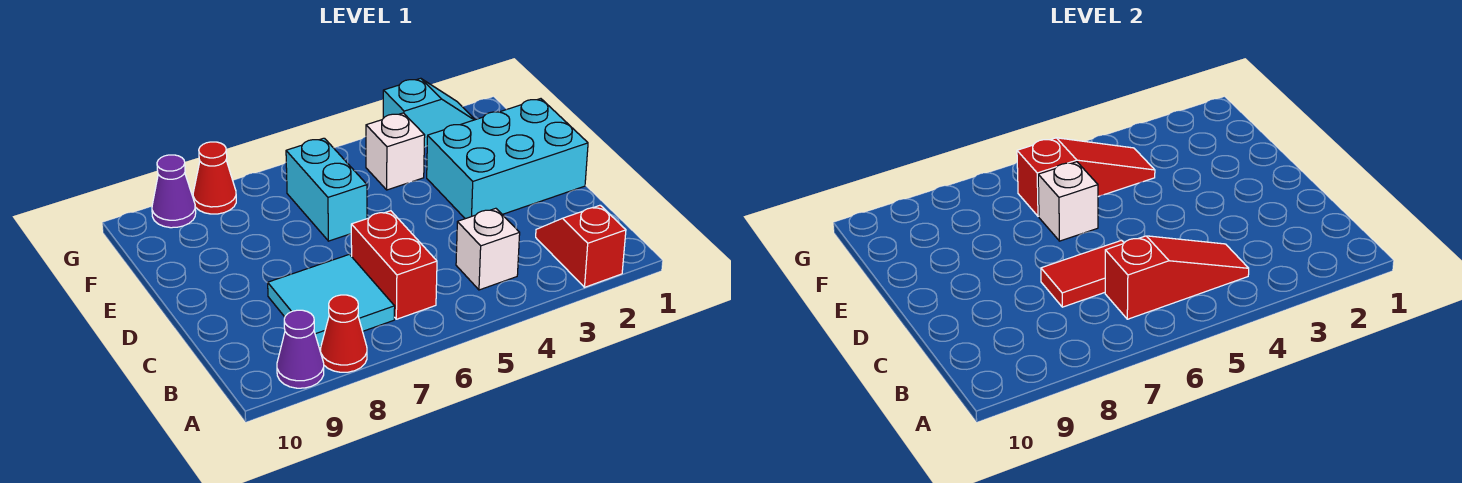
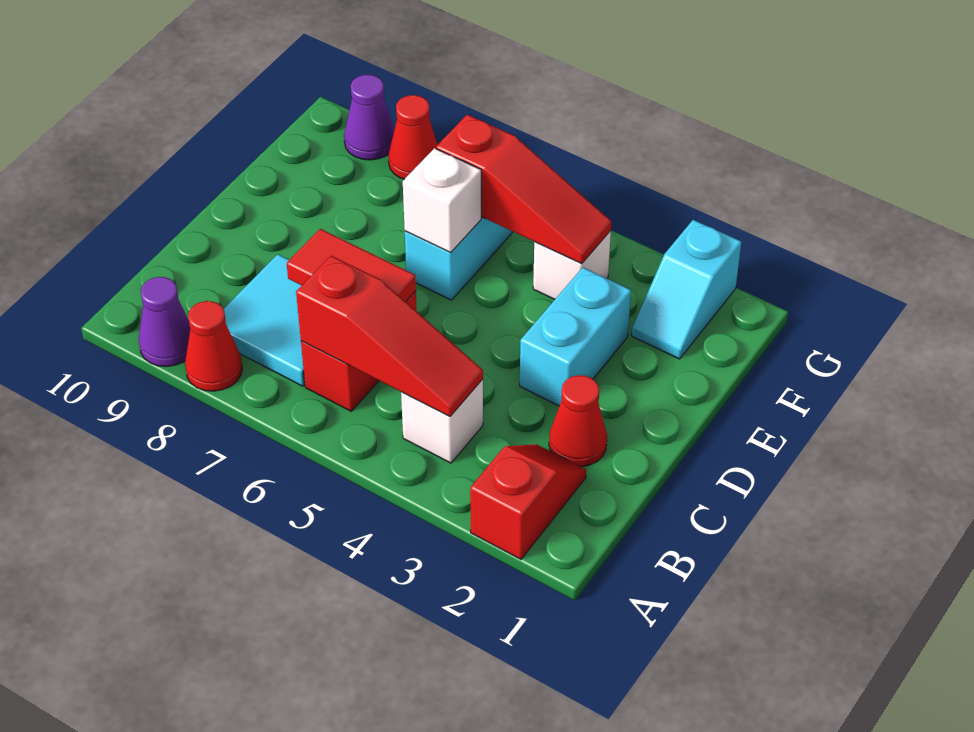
none -> red cone C2 level 1
cyan brick D1:E3 level 1 -> cyan brick D3:E3 level 1
cyan slope G2:G3 level 1 top 3 -> cyan slope F2:G2 level 1 top G

